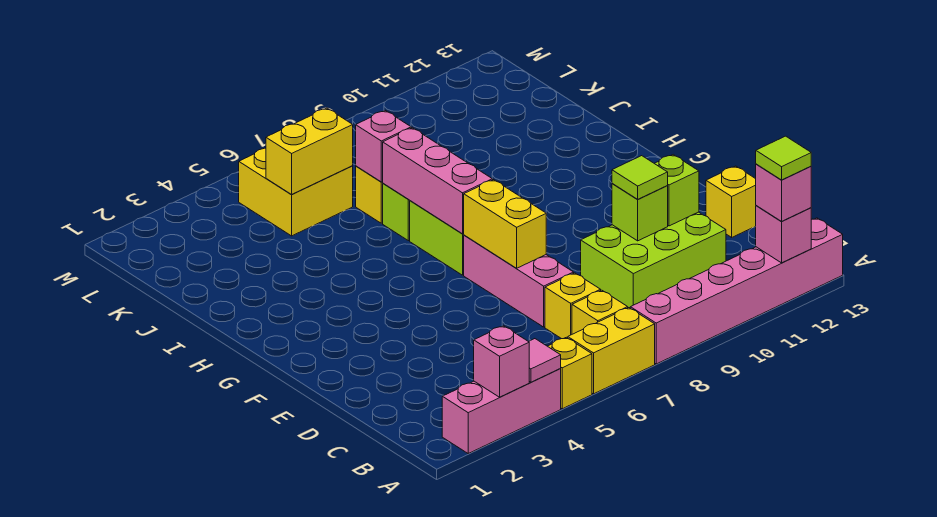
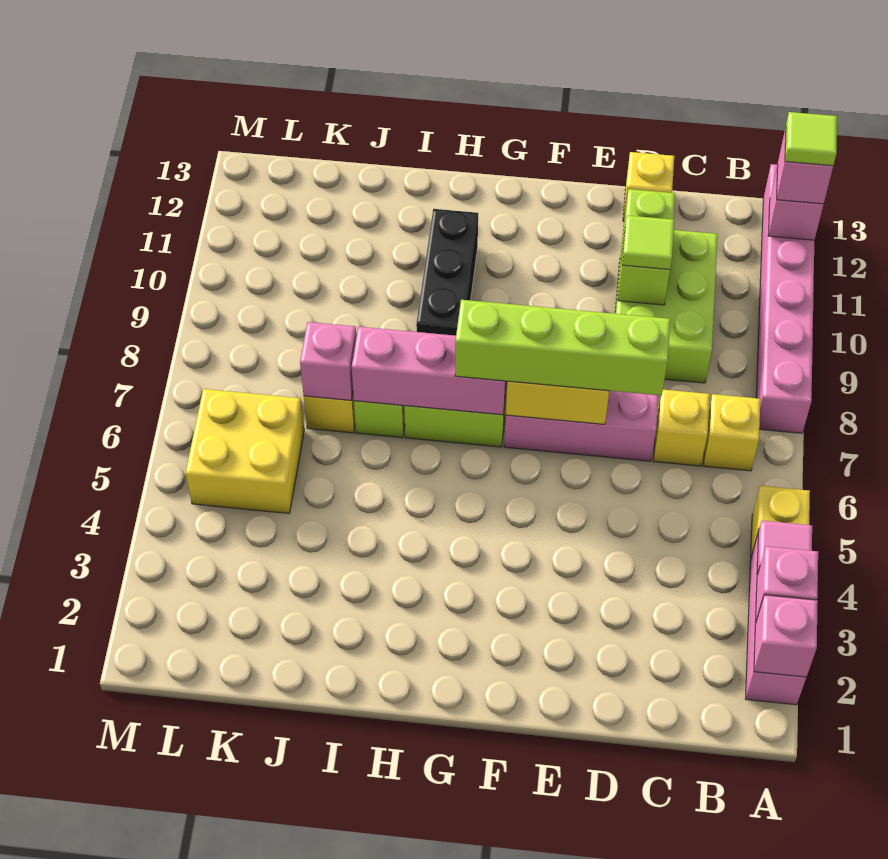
none -> pink brick A2 level 2
yellow brick A6:A7 level 1 -> none
none -> lime brick D7:G7 level 3
none -> black brick H9:H11 level 1
yellow brick K5:K6 level 2 -> none

